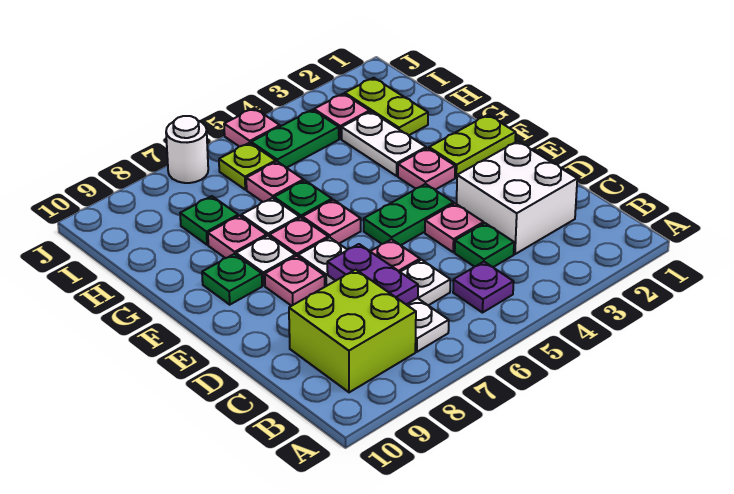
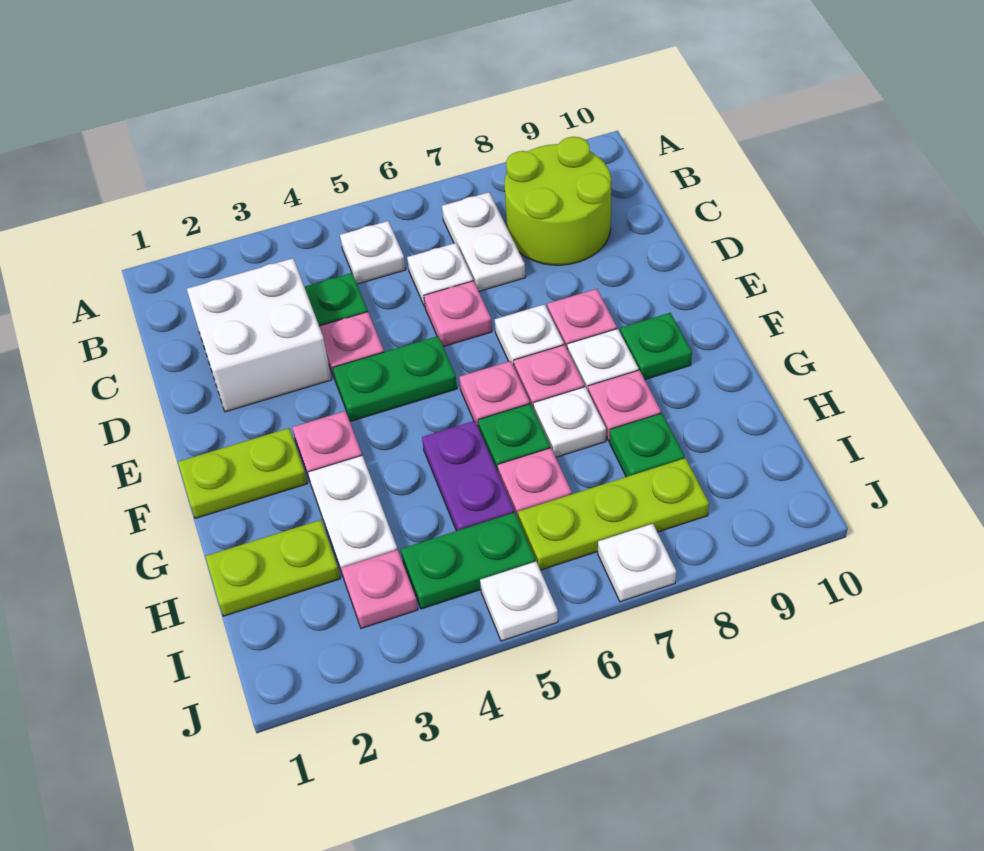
purple plate B5 level 1 -> white plate B5 level 1
lime brick B8:C9 level 1 -> lime round brick B8:C9 level 1
purple plate C7:D7 level 2 -> purple plate G5:H5 level 1
lime plate H2:I2 level 1 -> lime plate H1:H2 level 1
lime plate I6 level 1 -> lime plate I6:I8 level 1
pink plate J5 level 1 -> white plate J5 level 1
white round brick J7 level 1 -> white plate J7 level 1

